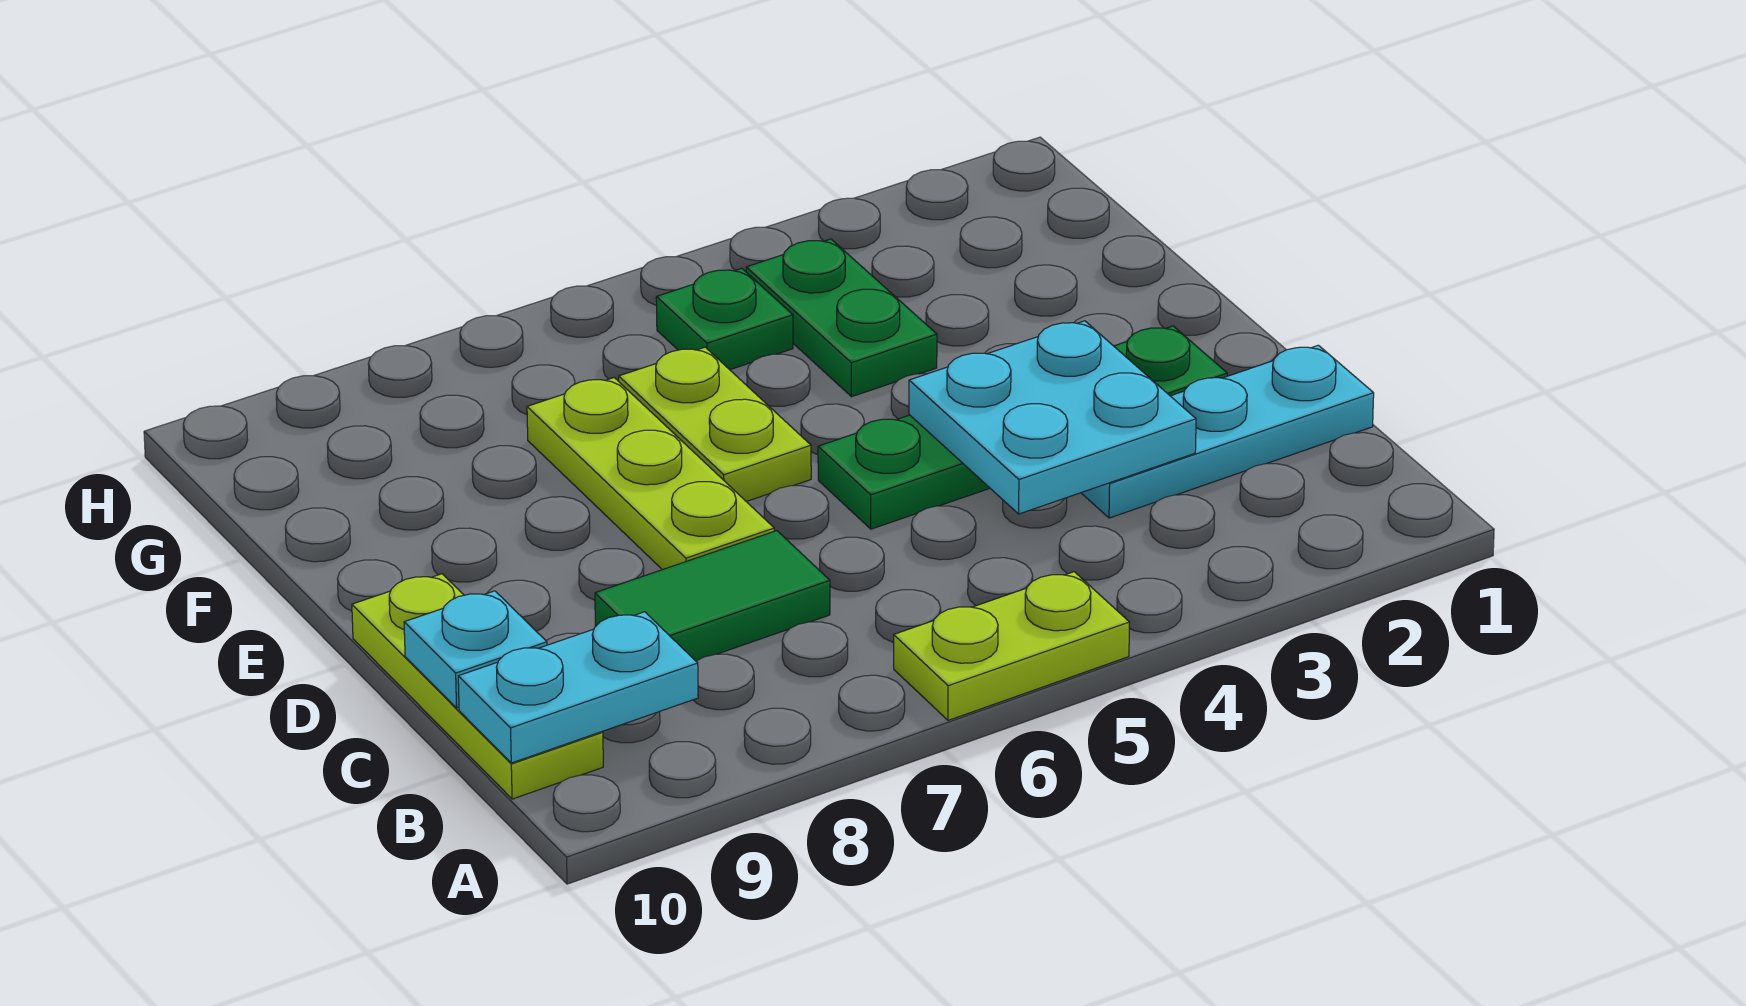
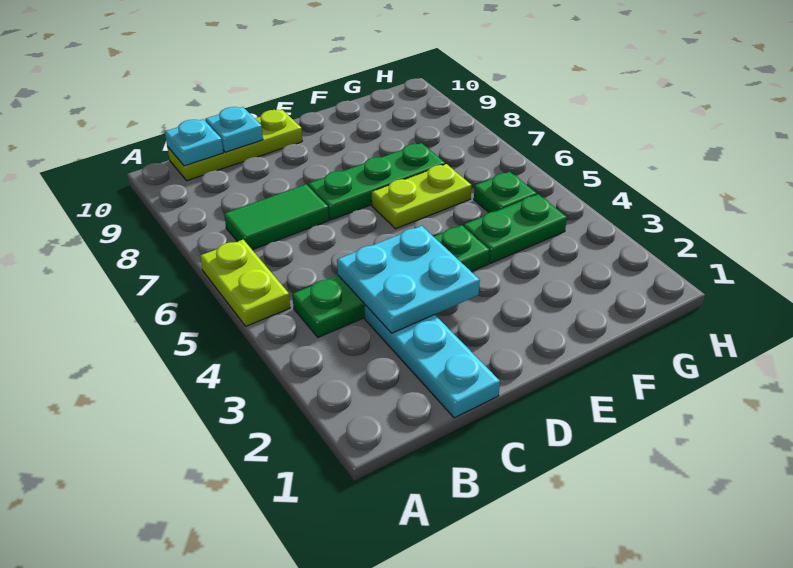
cyan plate B9:B10 level 2 -> cyan plate B10 level 2
green tile C7:C8 level 1 -> green tile B7:C7 level 1
green plate D2:D5 level 1 -> green plate B4:E4 level 1
lime plate D7:F7 level 1 -> green plate D7:F7 level 1

